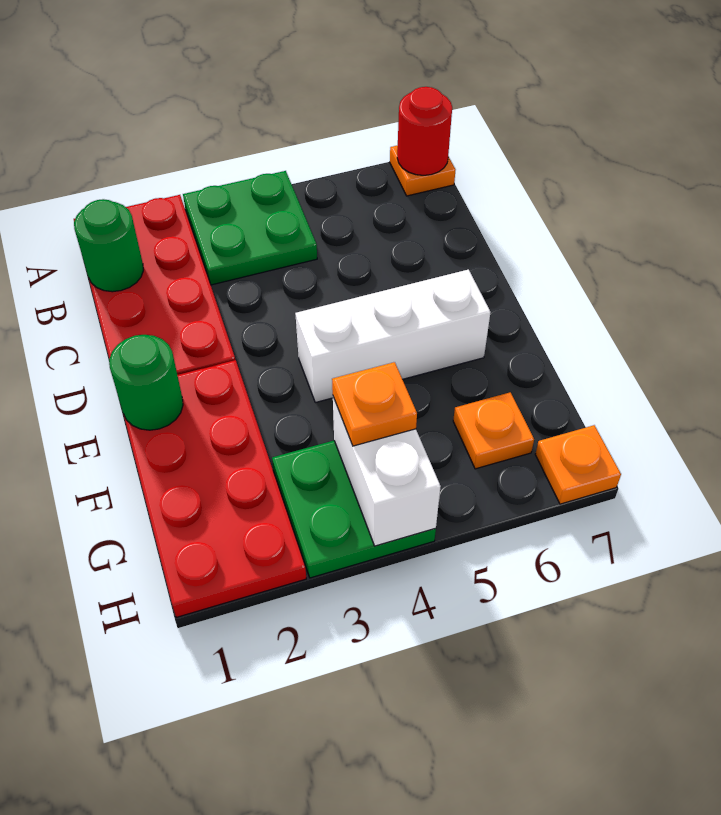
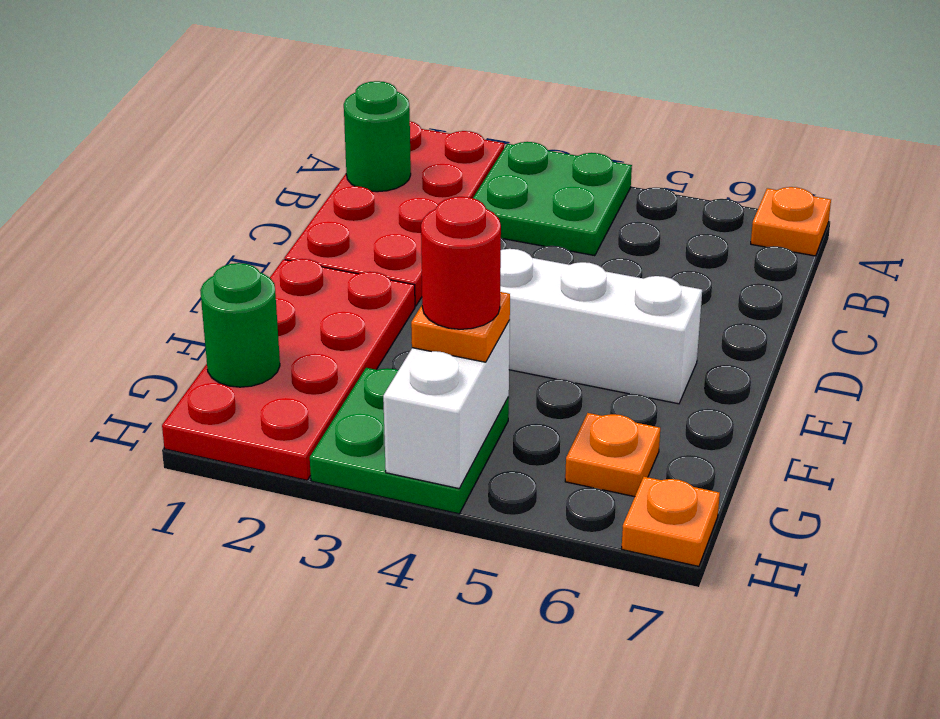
red round brick A7 level 2 -> red round brick G4 level 4
green round brick E1 level 2 -> green round brick G1 level 2

